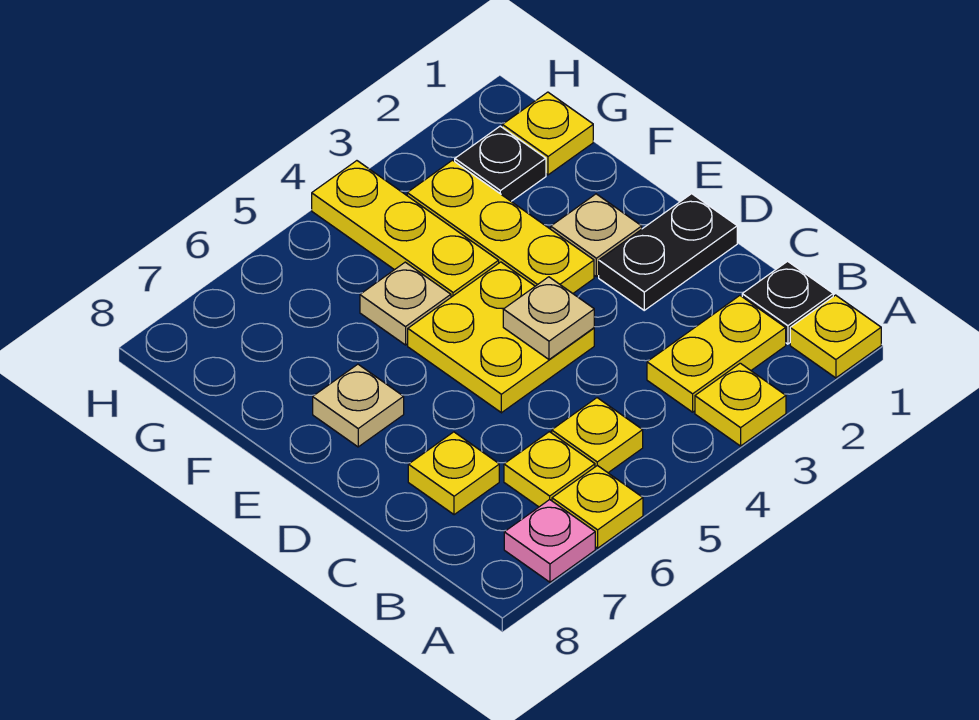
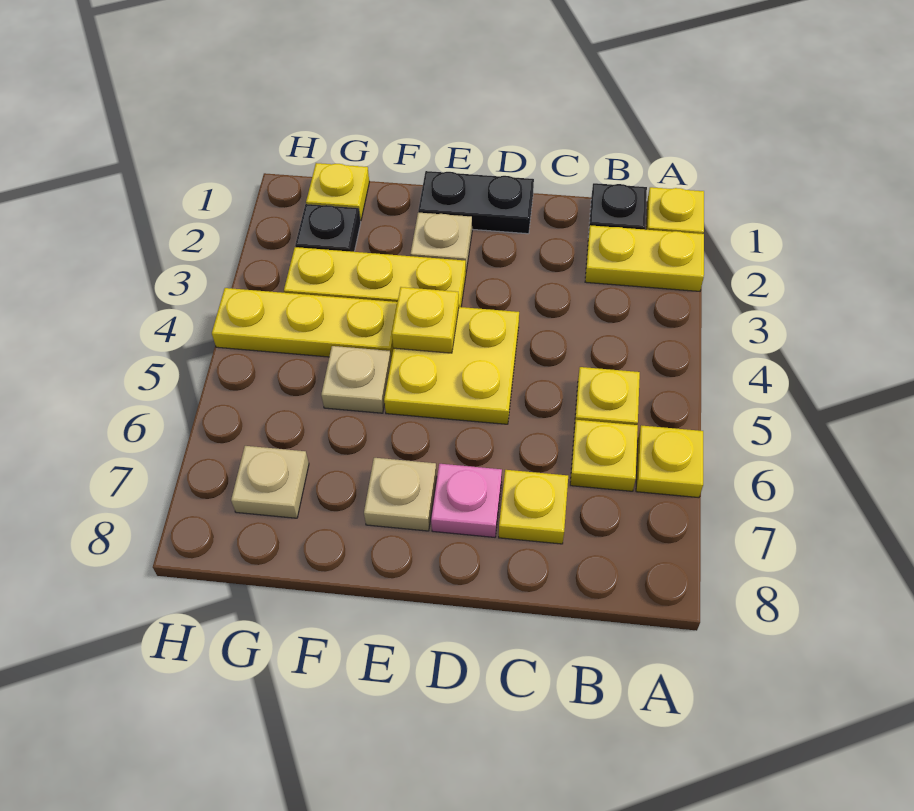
yellow plate A3 level 1 -> yellow plate E4 level 2
pink plate A7 level 1 -> pink plate D7 level 1
yellow plate B2:B3 level 1 -> yellow plate A2:B2 level 1
black plate D1:D2 level 1 -> black plate D1:E1 level 1
tan plate D4 level 2 -> tan plate G7 level 1

